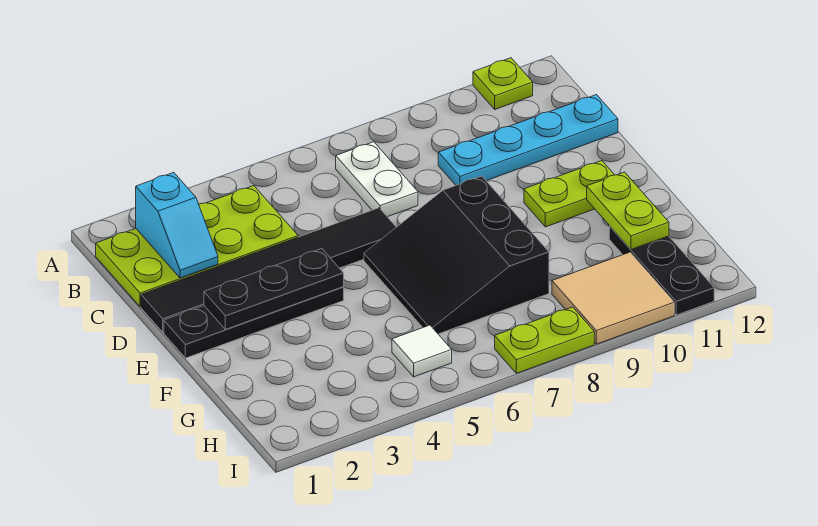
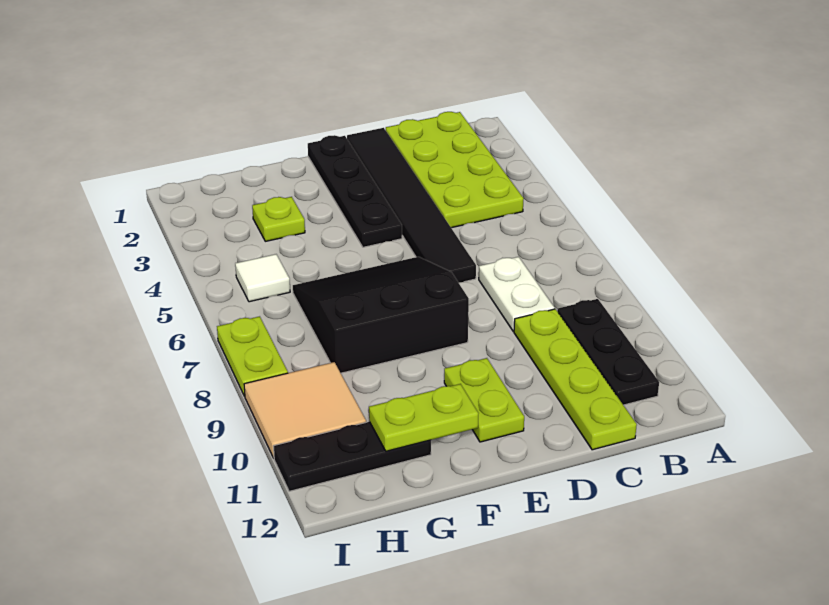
lime plate A11 level 1 -> lime plate G3 level 1
cyan slope B2:C2 level 2 top B -> none
white plate B7:C7 level 1 -> white plate C7:C8 level 1
cyan plate C9:C12 level 1 -> lime plate C9:C12 level 1
black plate E2:E4 level 2 -> black plate B9:B11 level 1

